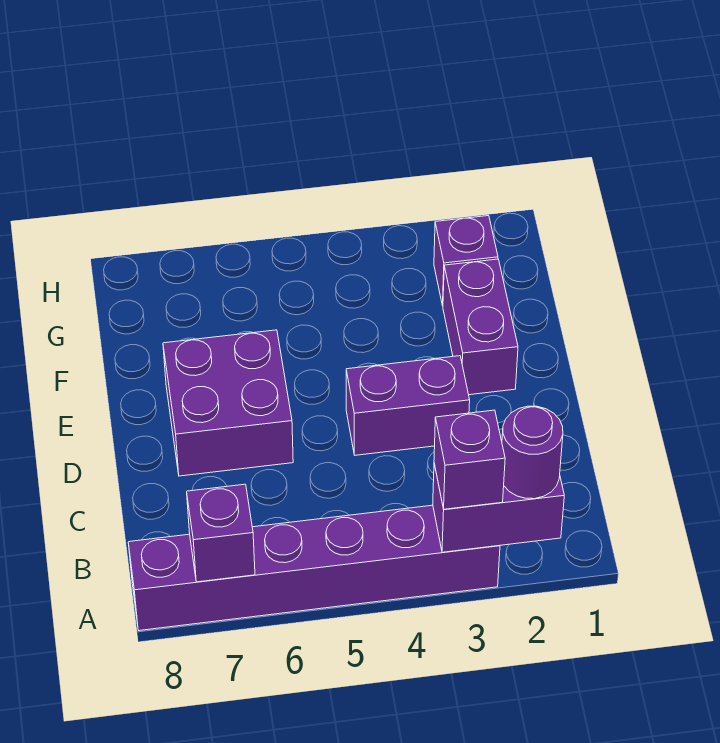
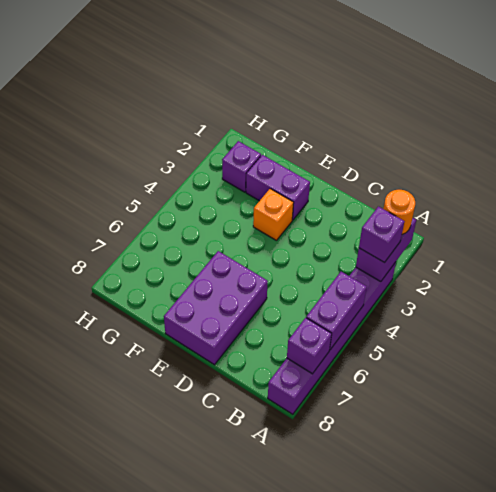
purple round brick A2 level 3 -> orange round brick A2 level 3
purple brick D3:D4 level 1 -> purple brick A5:A6 level 2
purple brick D6:E7 level 1 -> purple brick D6:E8 level 1
none -> orange brick E3 level 1

